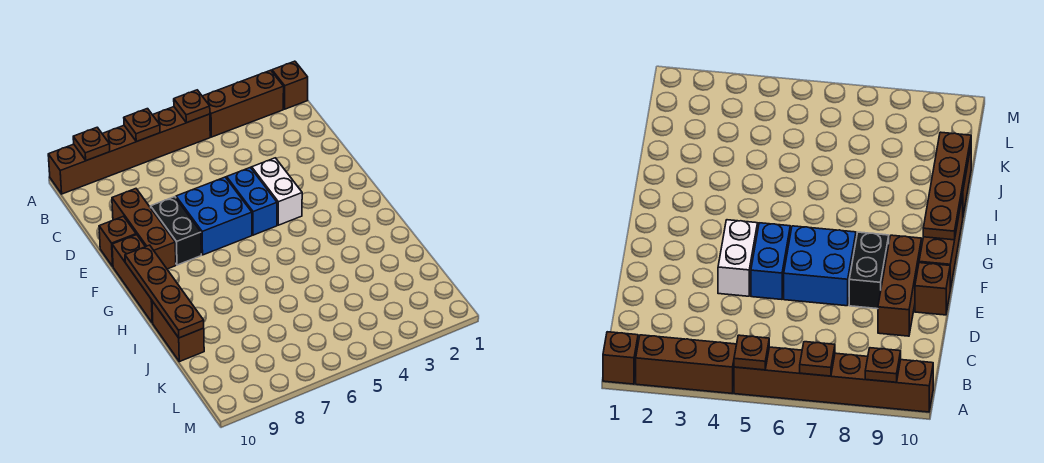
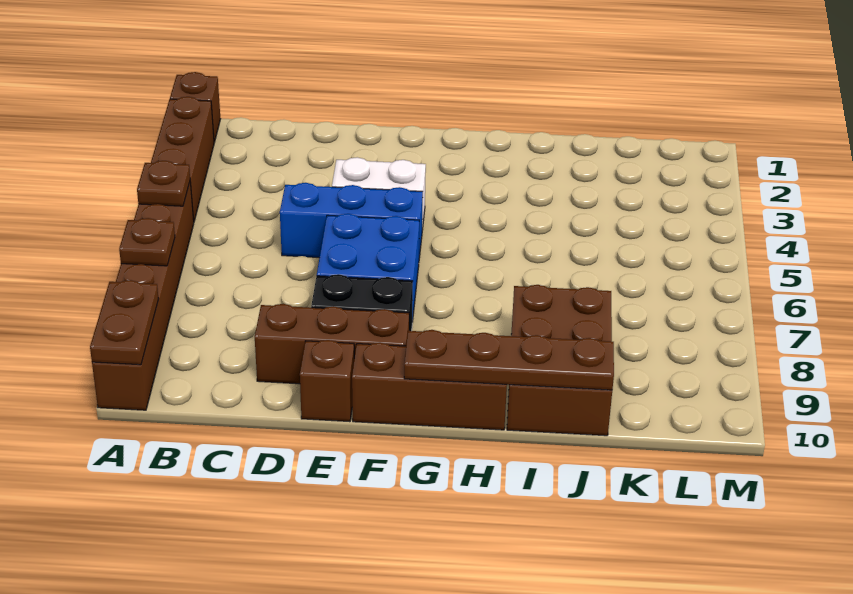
brown plate A9 level 2 -> brown plate A9:A10 level 2
blue brick E5:F5 level 1 -> blue brick D5:F5 level 1
brown brick I10:J10 level 1 -> brown brick I8:J10 level 1

